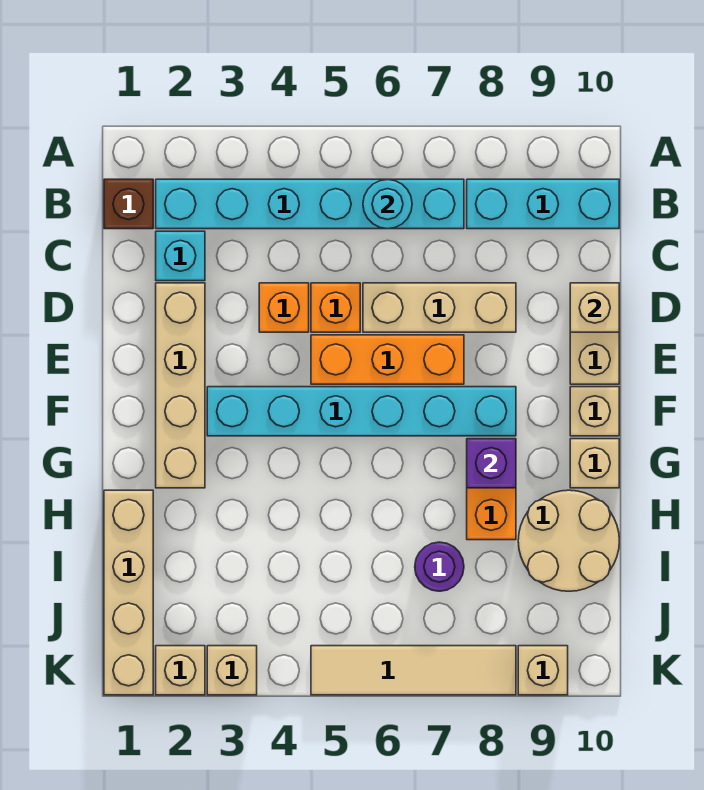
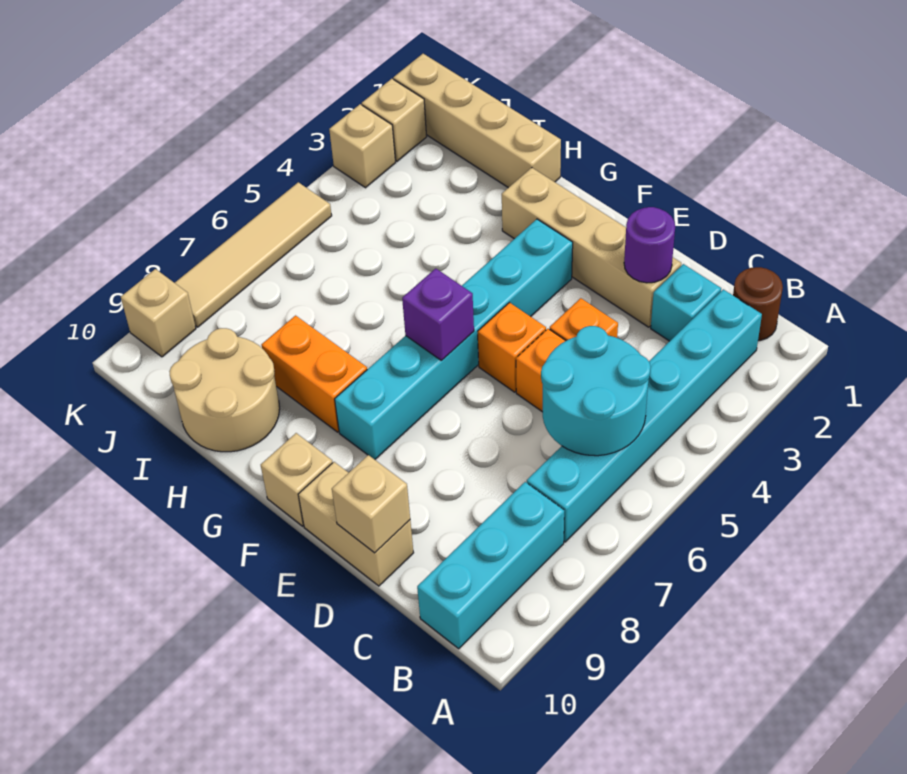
brown brick B1 level 1 -> brown round brick B1 level 1
cyan round brick B6 level 2 -> cyan round brick B5:C6 level 2
tan brick D6:D8 level 1 -> none
orange brick E5:E7 level 1 -> orange brick E5 level 1
purple brick G8 level 2 -> purple brick F6 level 2
tan brick G10 level 1 -> none
purple round brick I7 level 1 -> purple round brick D2 level 2

